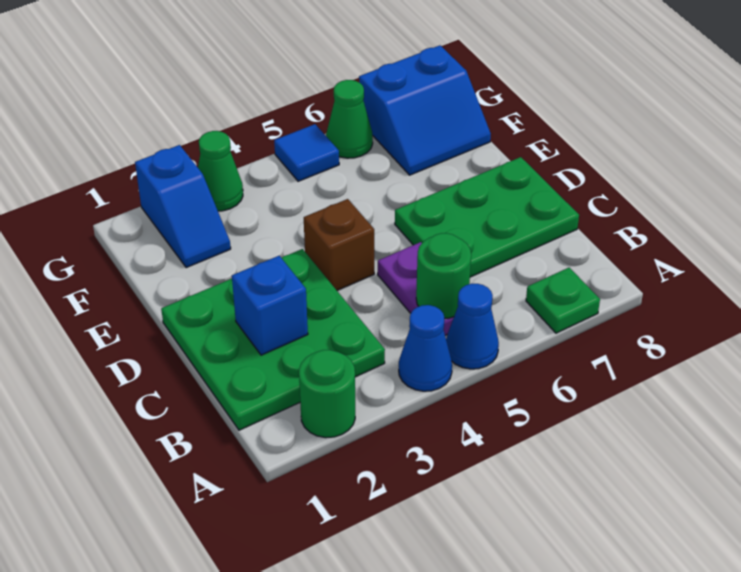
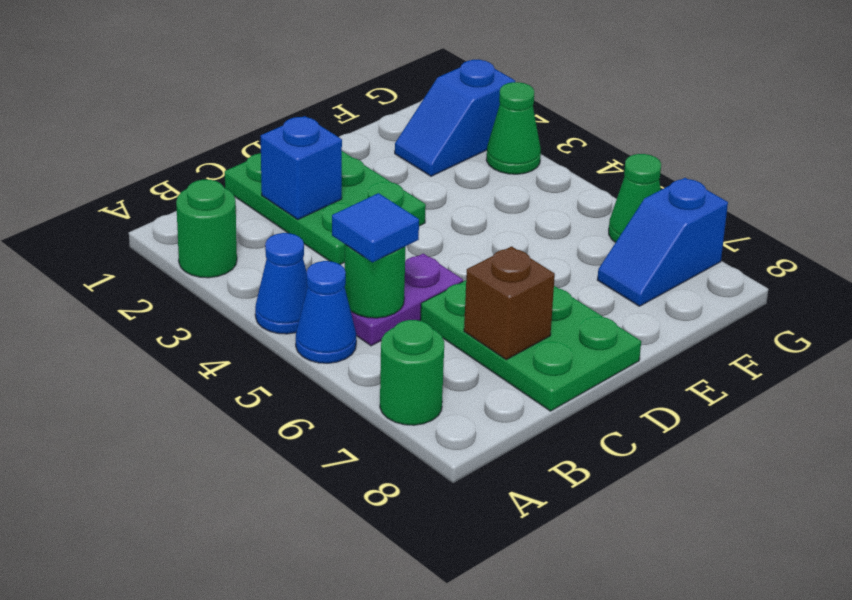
green plate A7 level 1 -> green round brick A7 level 1
green plate B1:D3 level 1 -> green plate C1:D3 level 1
brown brick D4 level 1 -> brown brick C7 level 2
blue slope F7:G8 level 1 top G -> blue slope F7:G7 level 1 top G
blue tile G5 level 1 -> blue tile B5 level 3

